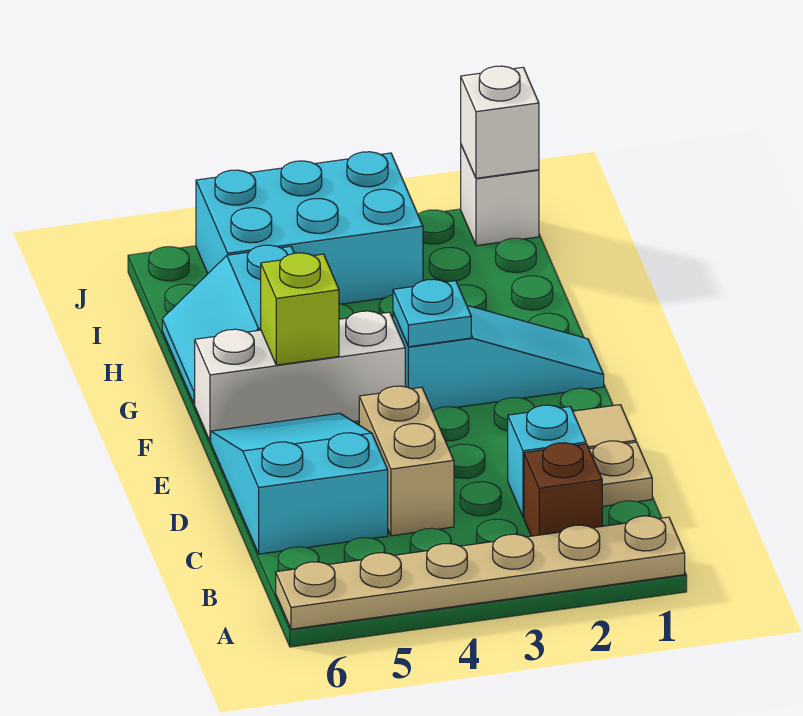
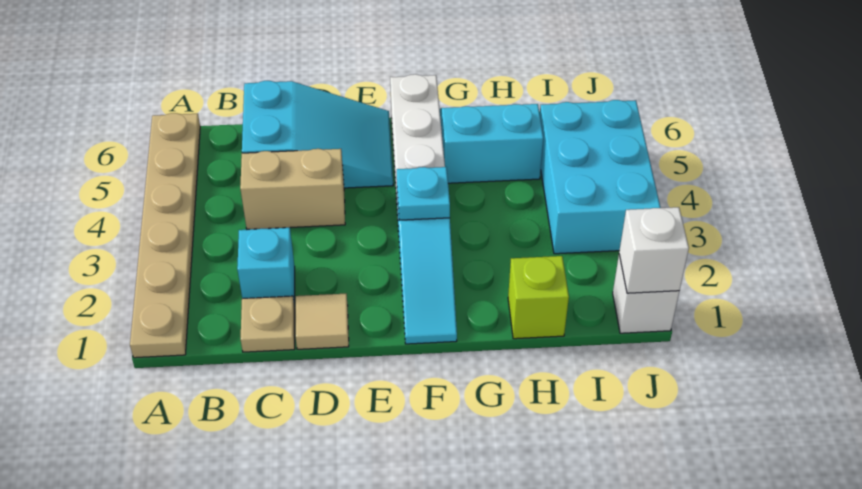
brown brick B2 level 1 -> none
lime brick F5 level 2 -> lime brick H1 level 1

